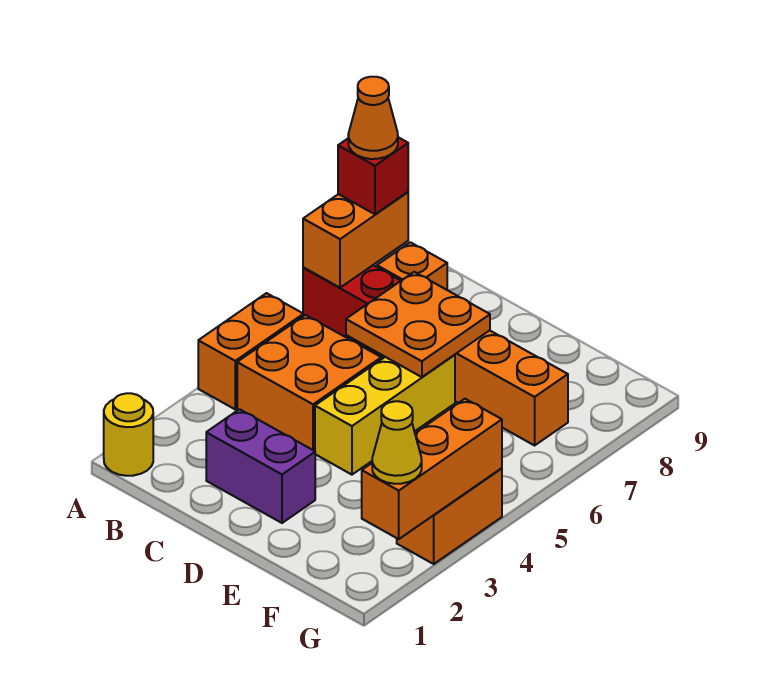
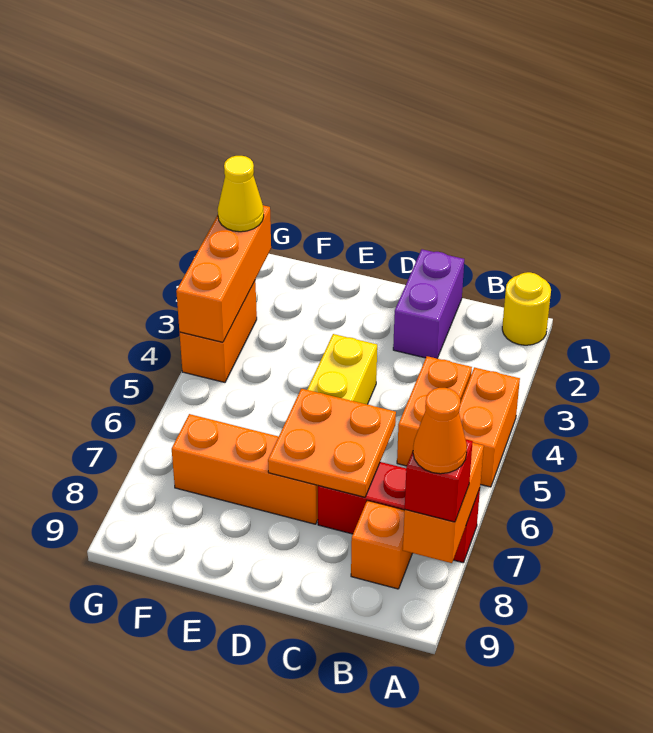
orange brick B4:C5 level 1 -> orange brick B4:B5 level 1
purple brick C2:D2 level 1 -> purple brick C1:C2 level 1

